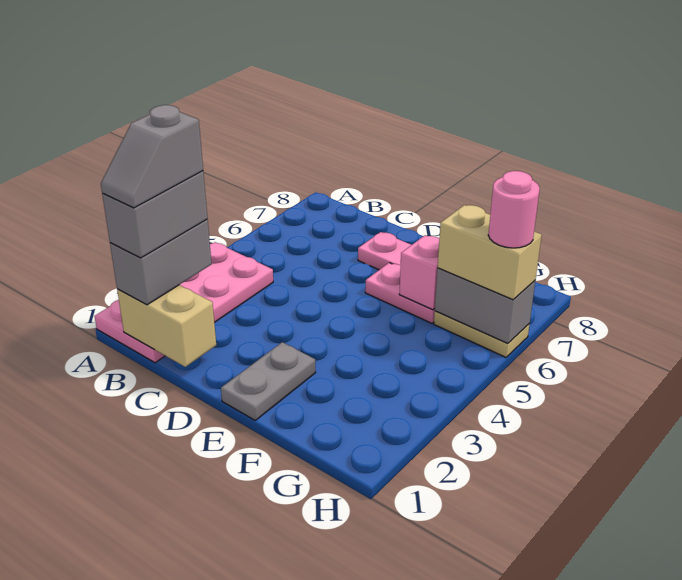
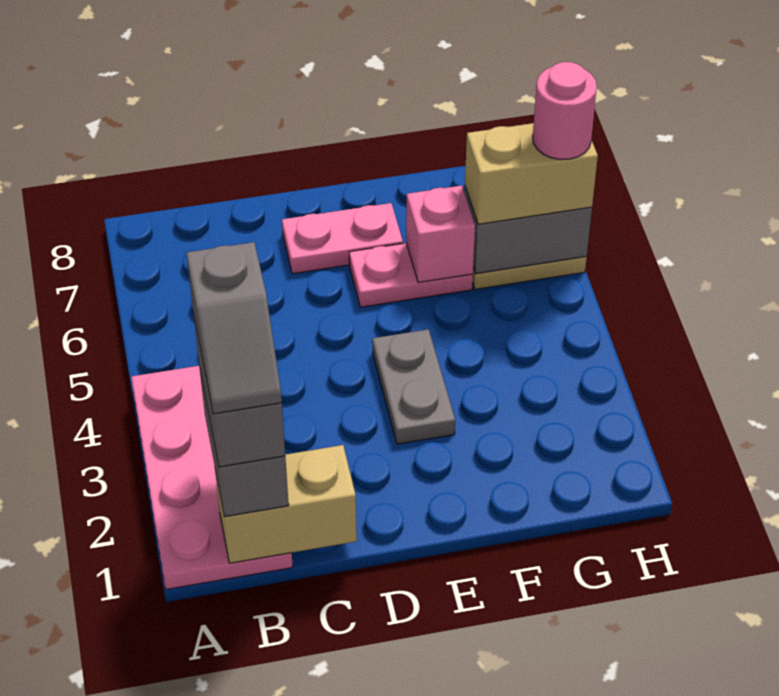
grey plate E1:E2 level 1 -> grey plate E3:E4 level 1

